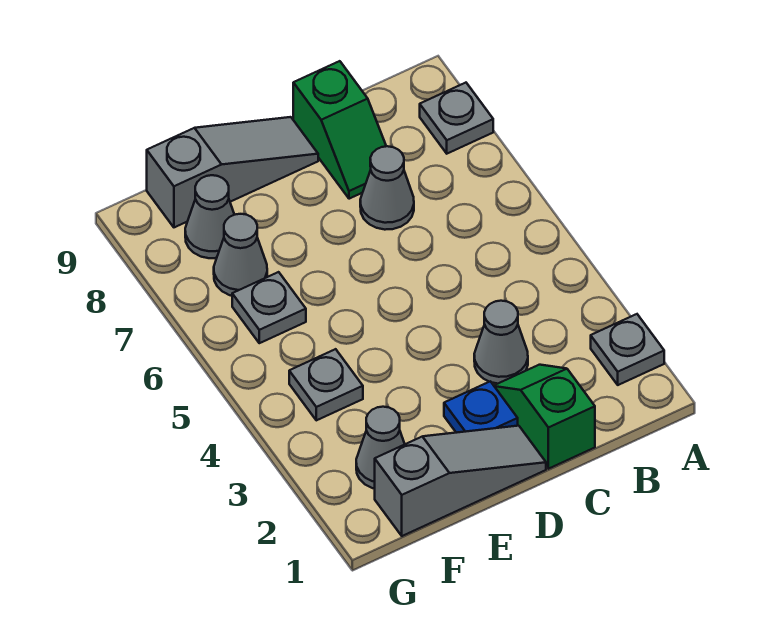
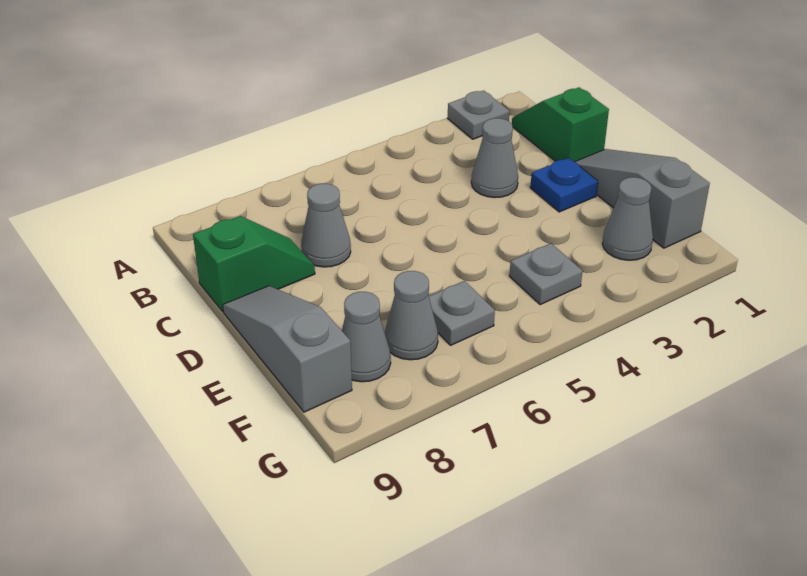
grey plate A8 level 1 -> none
green slope C1:C2 level 1 top 1 -> green slope B1:C1 level 1 top C

